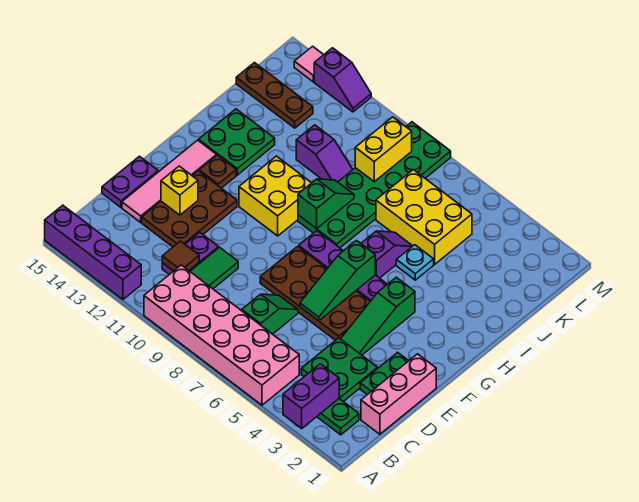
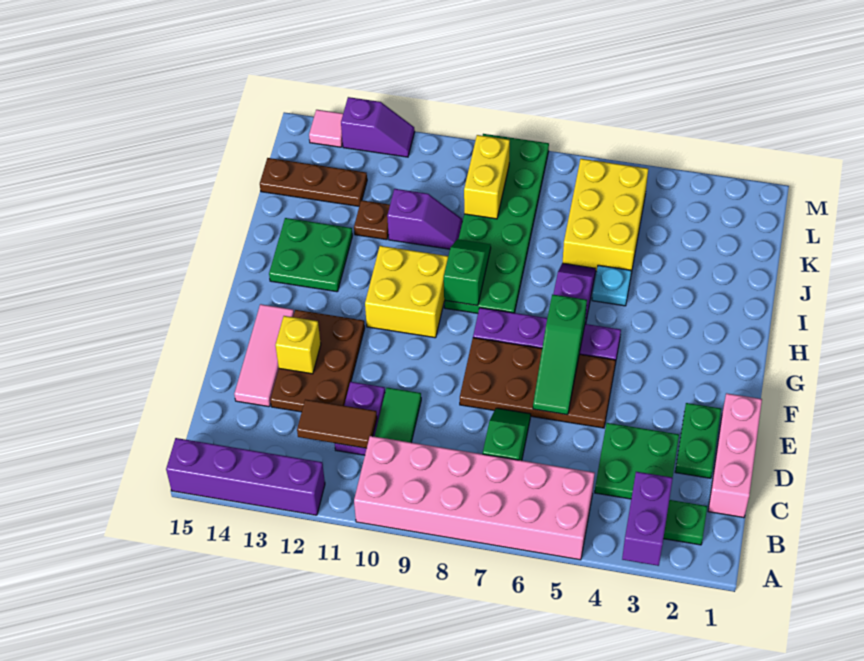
brown tile C11 level 2 -> brown tile C11:C12 level 2
pink tile D14:G14 level 1 -> pink tile D14:F14 level 1
purple plate D15:E15 level 1 -> none
green slope E4:G4 level 1 top G -> none
brown plate G13 level 1 -> brown plate J12 level 1
yellow brick J5:K7 level 1 -> yellow brick J5:L6 level 1

